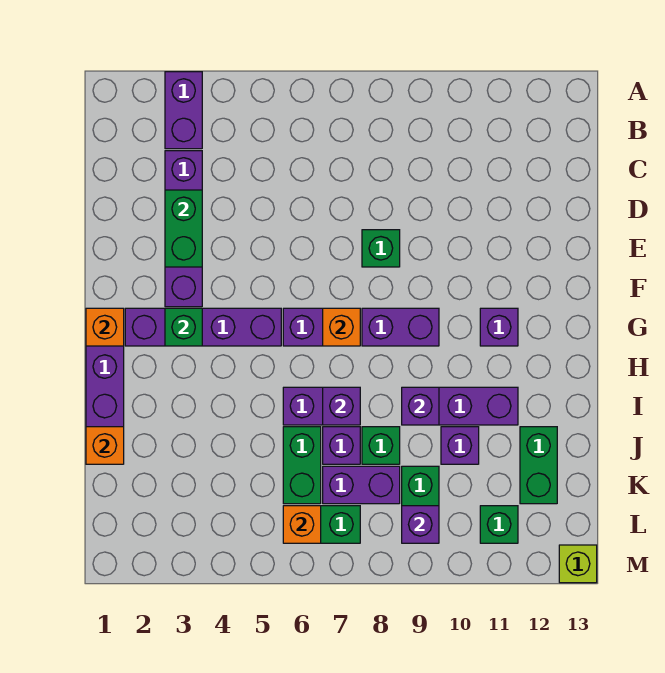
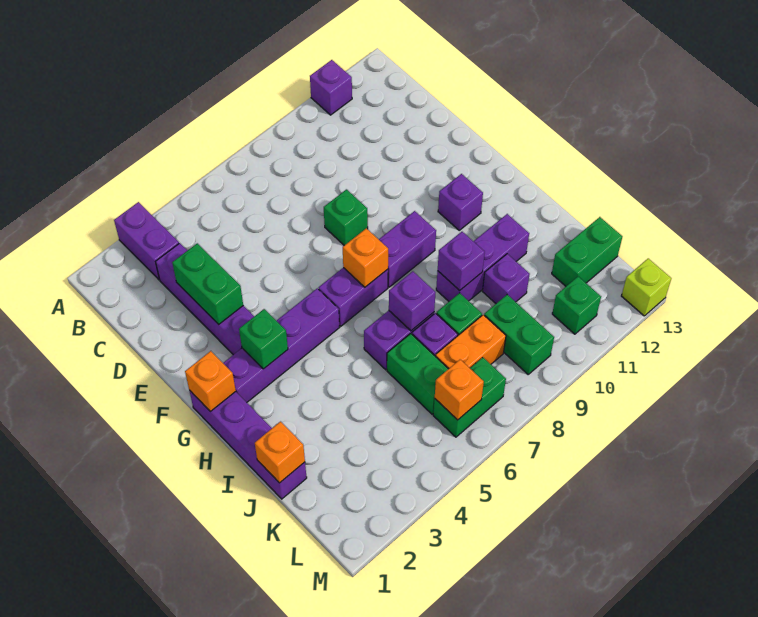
green brick J12:K12 level 1 -> green brick K12:K13 level 1
purple brick K7:K8 level 1 -> orange brick K7:K8 level 1
purple brick L9 level 2 -> purple brick A11 level 1

